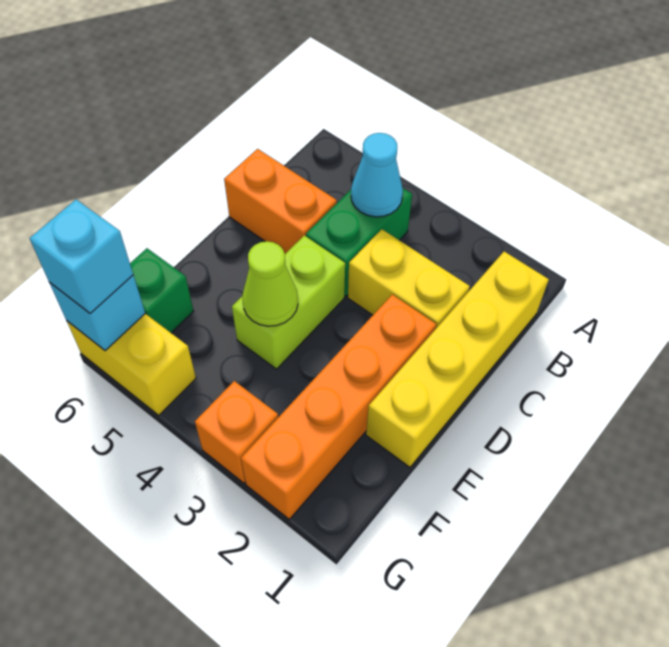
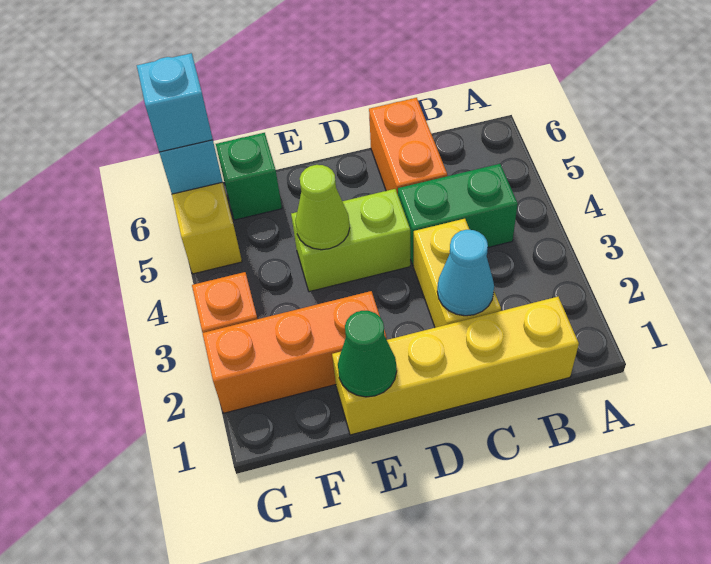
cyan cone B4 level 2 -> cyan cone C2 level 2
orange brick D2:G2 level 1 -> orange brick E2:G2 level 1
none -> green cone E1 level 2

